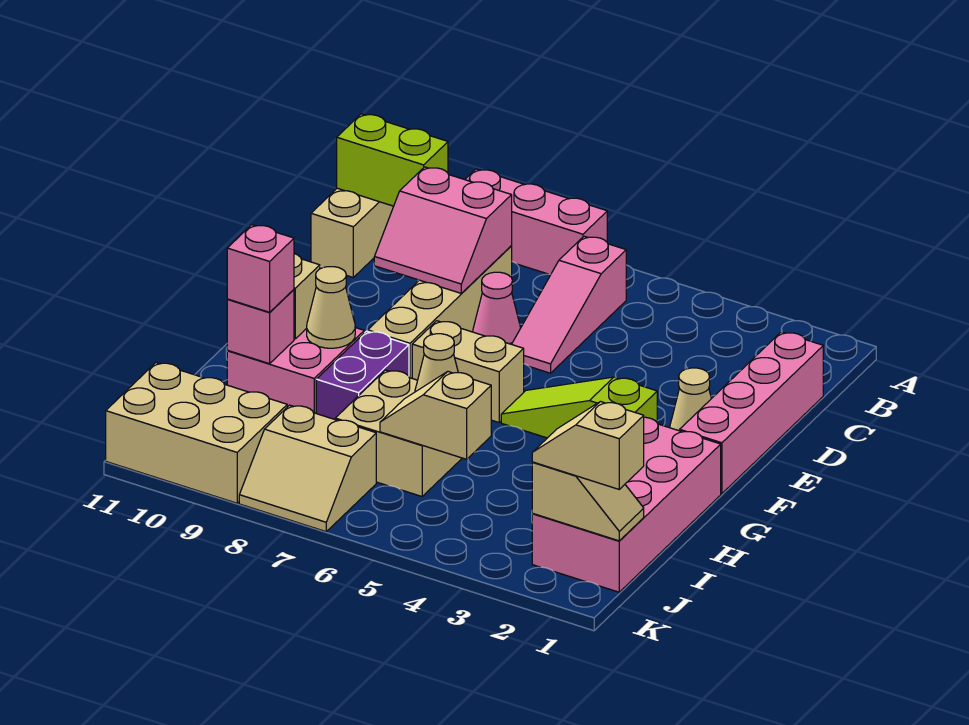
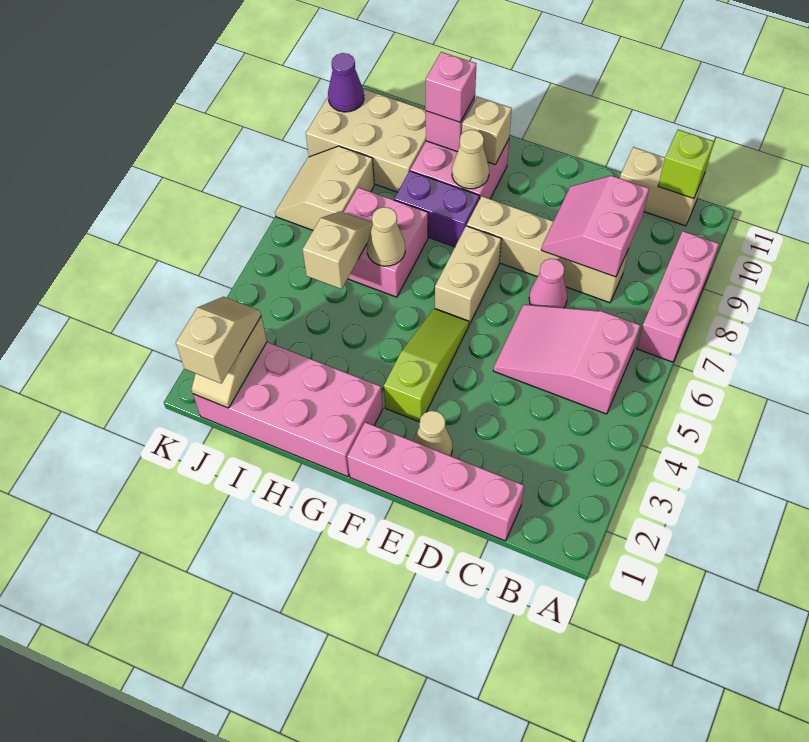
pink slope B6:D6 level 1 top B -> pink slope B5:D6 level 1 top B
lime brick B10:B11 level 2 -> lime brick B11 level 2
tan brick H6:I7 level 1 -> pink brick H6:I7 level 1
tan brick J9:K11 level 1 -> tan brick I9:K10 level 1
none -> purple cone K10 level 2

